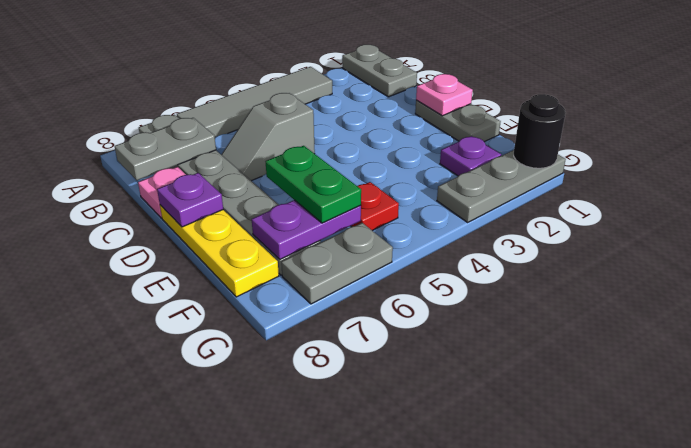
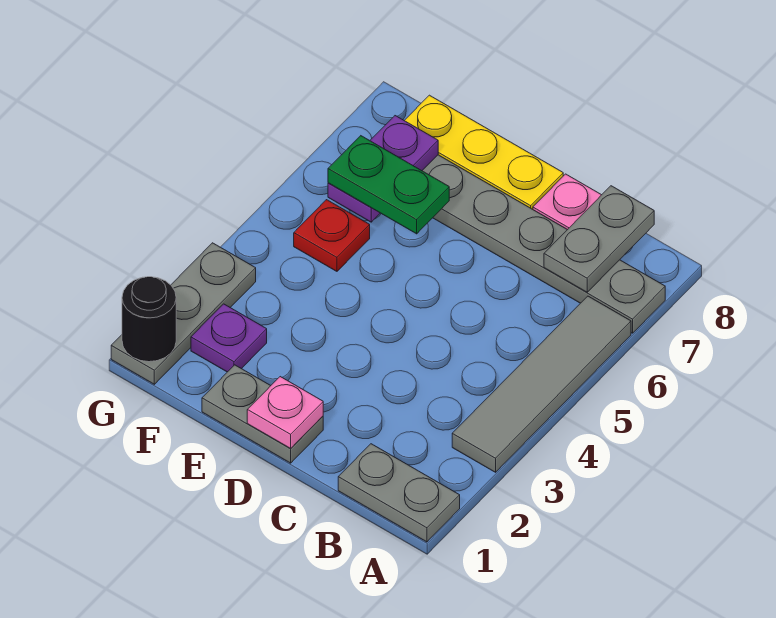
grey slope C5:C6 level 1 top 5 -> none
purple plate D8 level 2 -> none
grey plate G6:G7 level 1 -> none

